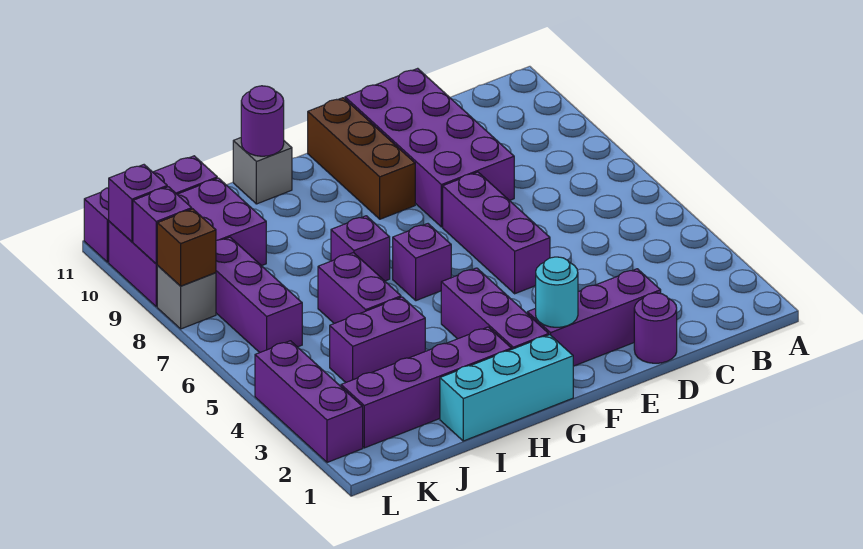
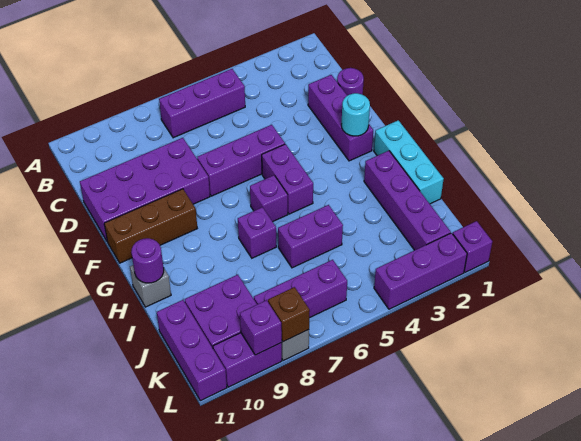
purple brick G2:G4 level 1 -> purple brick B5:B7 level 1
purple brick I4:J4 level 1 -> purple brick F5:G5 level 1
purple brick L10 level 2 -> purple brick L1 level 1

